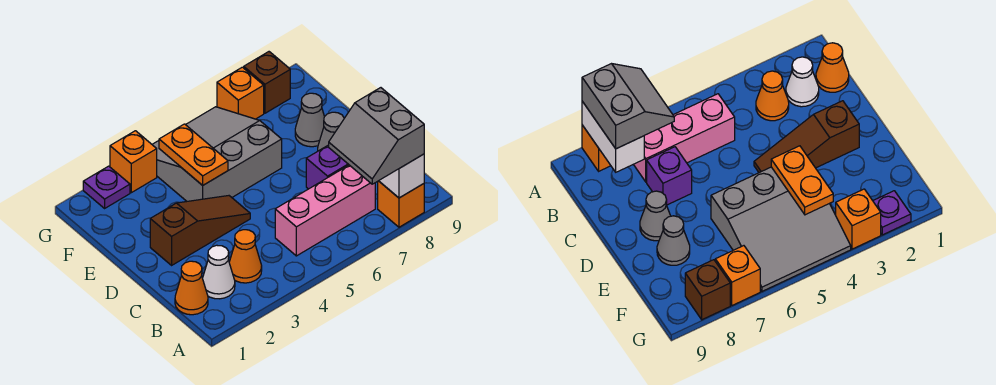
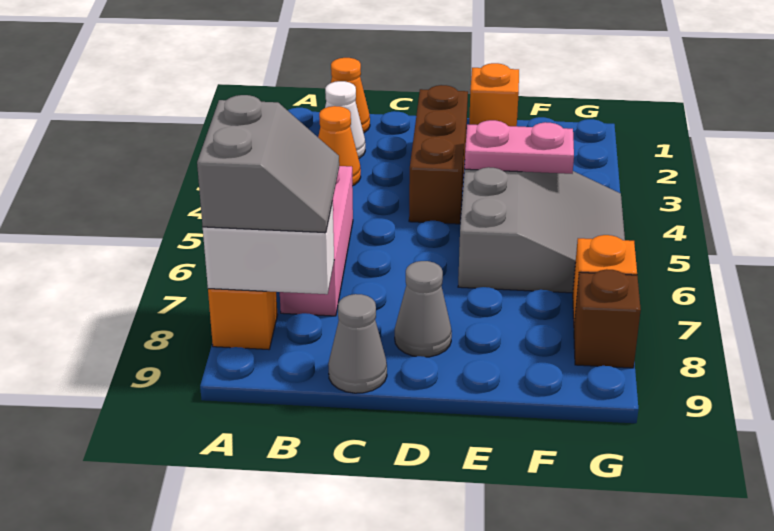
grey slope A7:B8 level 3 top 8 -> grey slope A7:B8 level 3 top A
purple brick C7 level 1 -> none
brown slope D2:D4 level 1 top 2 -> brown brick D2:D4 level 1
orange plate E4:F4 level 2 -> pink plate E4:F4 level 2
grey cone E8 level 1 -> grey cone C9 level 1
purple plate G2 level 1 -> none
orange brick G3 level 1 -> orange brick E1 level 1

